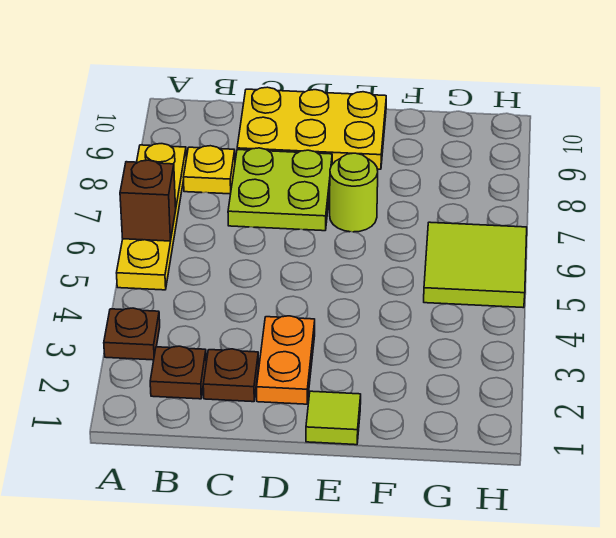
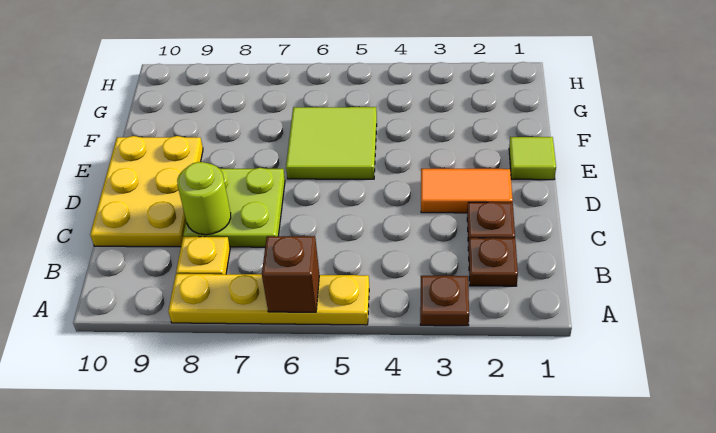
orange plate D2:D3 level 1 -> orange tile D2:D3 level 1
lime round brick E7 level 1 -> lime round brick C8 level 2
lime tile G5:H6 level 1 -> lime tile E5:F6 level 1

